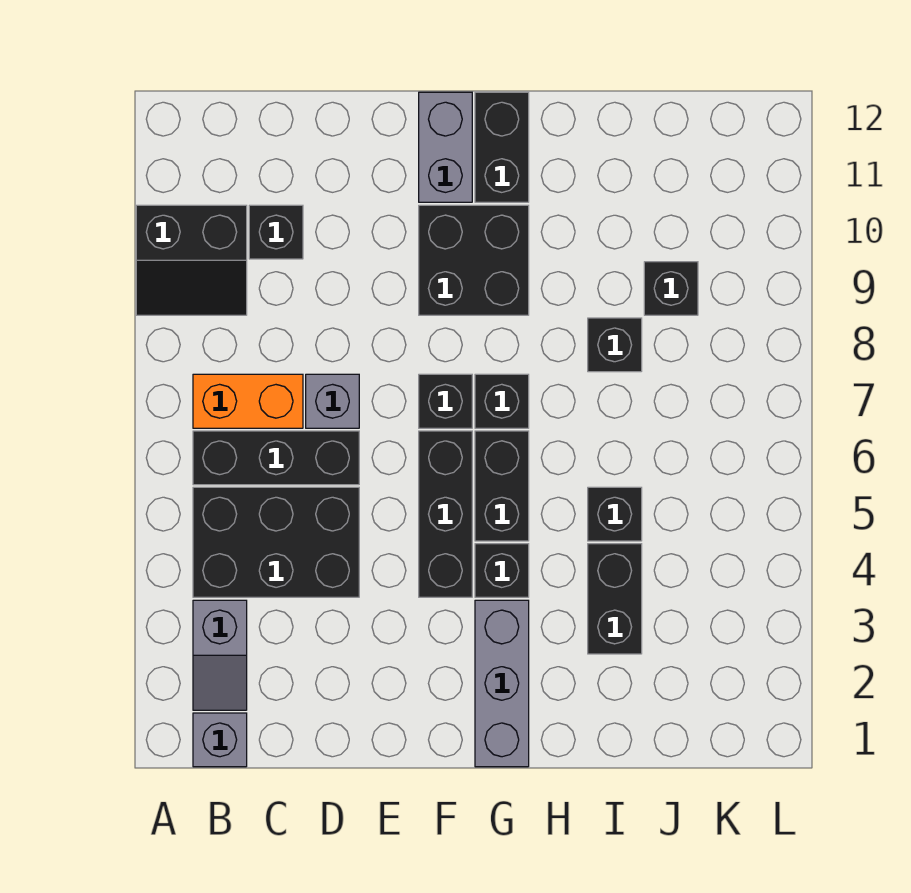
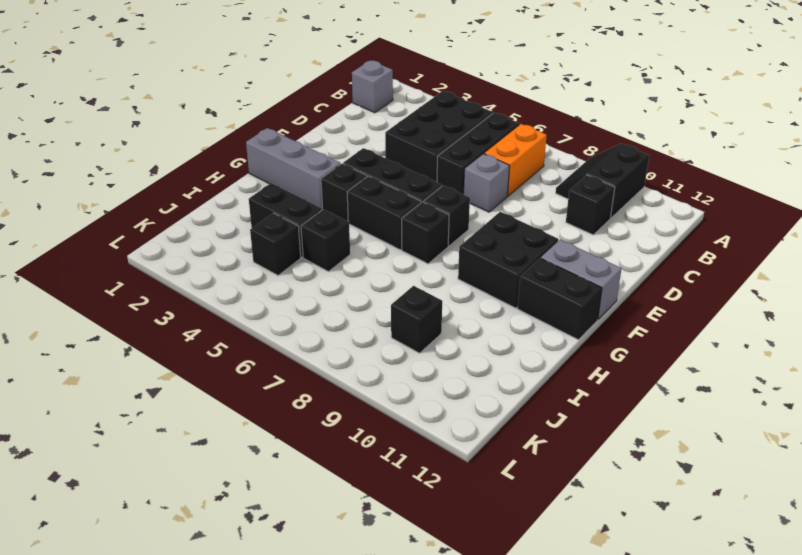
grey slope B2:B3 level 1 top 3 -> none
black brick I8 level 1 -> black brick J4 level 1

